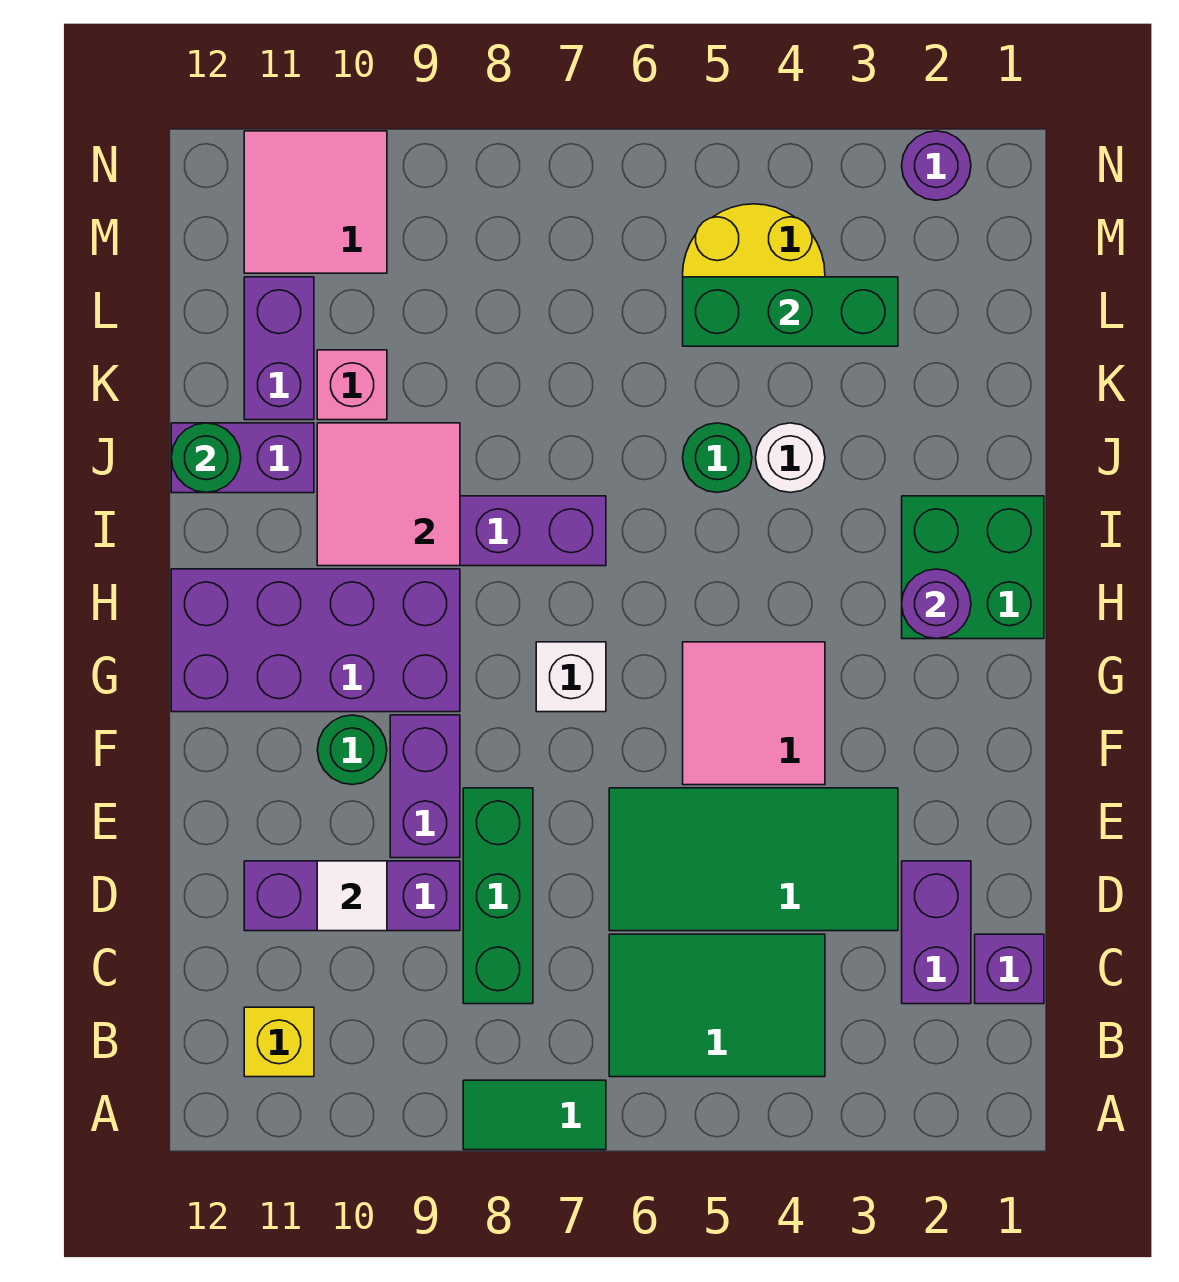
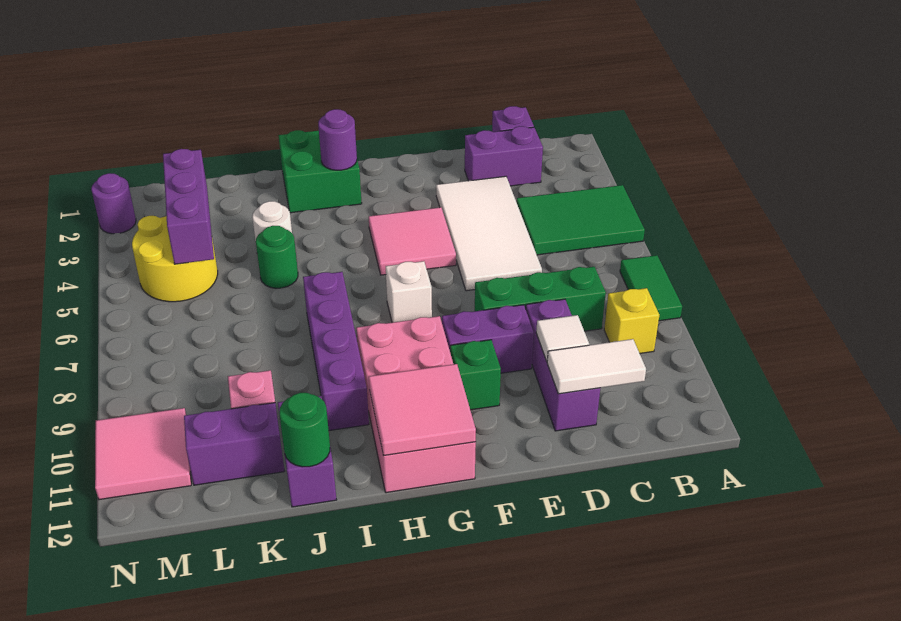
green tile B4:C6 level 1 -> green tile A4:C5 level 1
yellow brick B11 level 1 -> yellow brick B9 level 1
none -> white tile C11:D11 level 2
green tile D3:E6 level 1 -> white tile D3:E6 level 1
green round brick F10 level 1 -> green brick F10 level 1
purple brick G9:H12 level 1 -> pink brick G9:H12 level 1
pink tile I9:J10 level 2 -> pink tile G11:H12 level 2
green brick L3:L5 level 2 -> purple brick L3:L5 level 2

